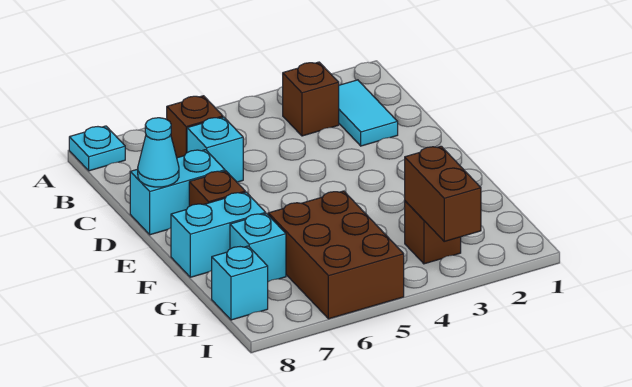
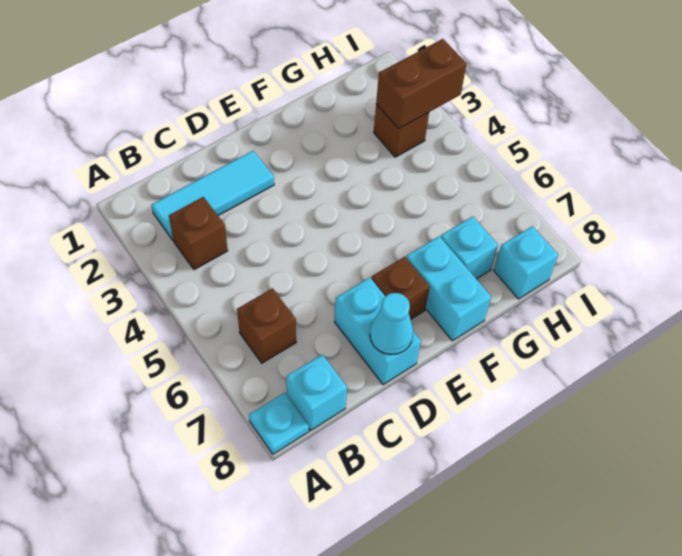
cyan tile B2:C2 level 1 -> cyan tile B2:D2 level 1
cyan brick C6 level 1 -> cyan brick B8 level 1
brown brick G5:I6 level 1 -> none

